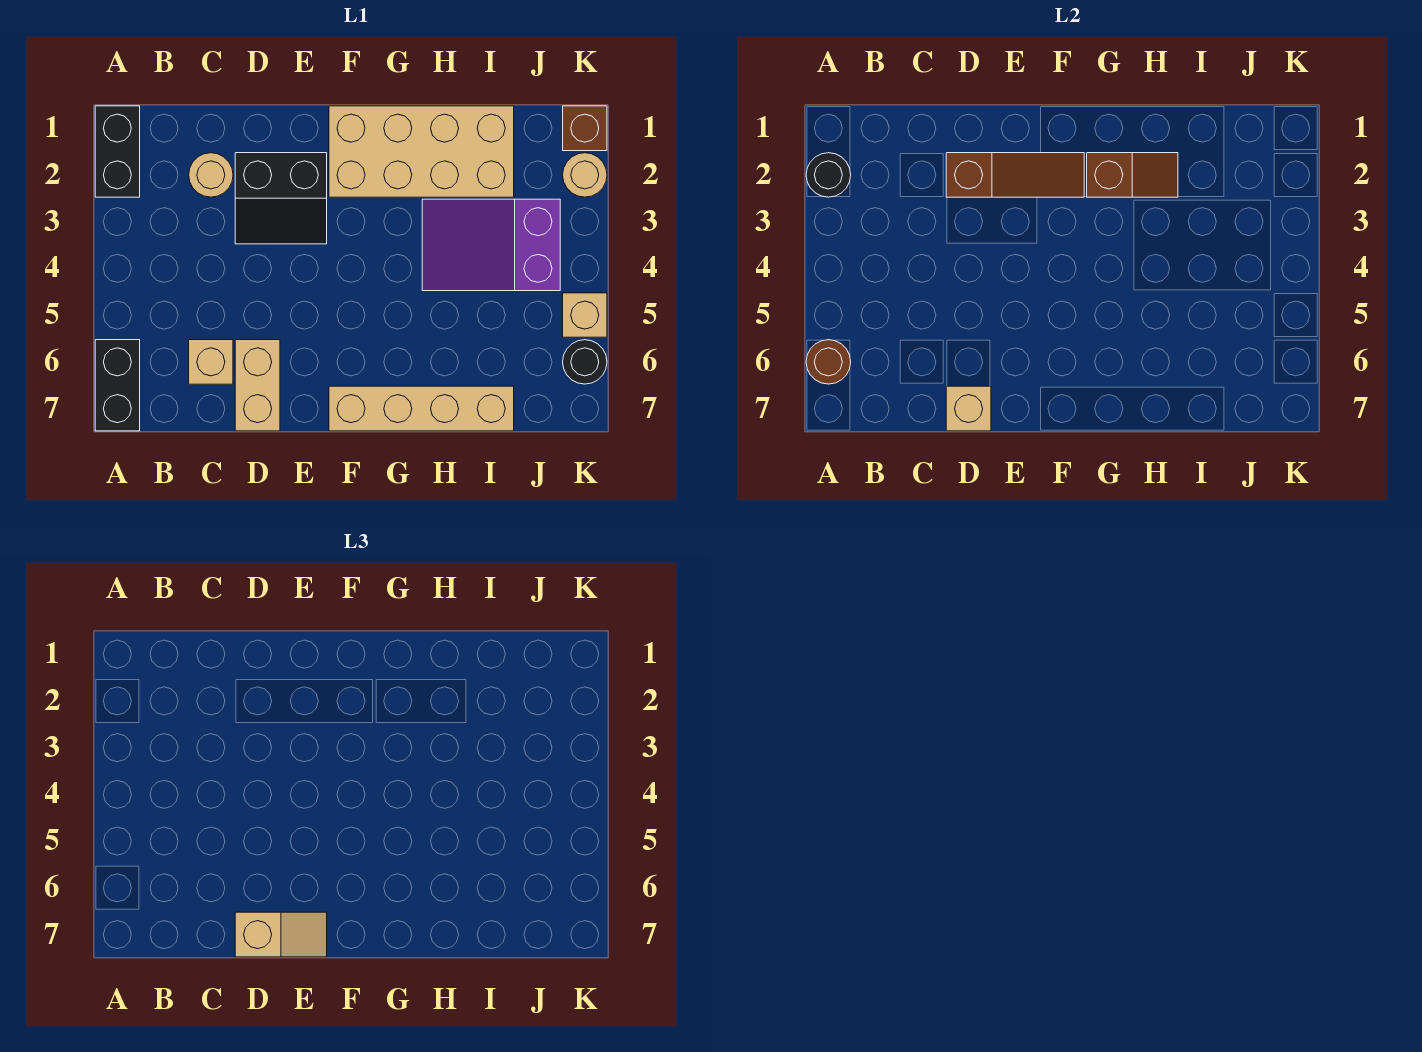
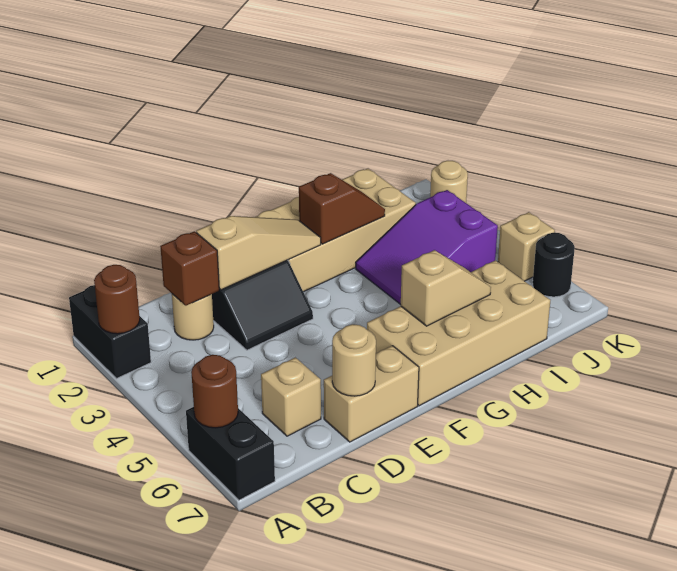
black round brick A2 level 2 -> brown round brick A2 level 2
brown slope D2:F2 level 2 top D -> tan slope D2:F2 level 2 top D
tan brick D6:D7 level 1 -> tan brick D7:E7 level 1
tan brick D7 level 2 -> tan round brick D7 level 2
tan slope D7:E7 level 3 top D -> tan slope G6:H6 level 2 top G
tan brick F7:I7 level 1 -> tan brick F6:I7 level 1
brown brick K1 level 1 -> brown brick C2 level 2

